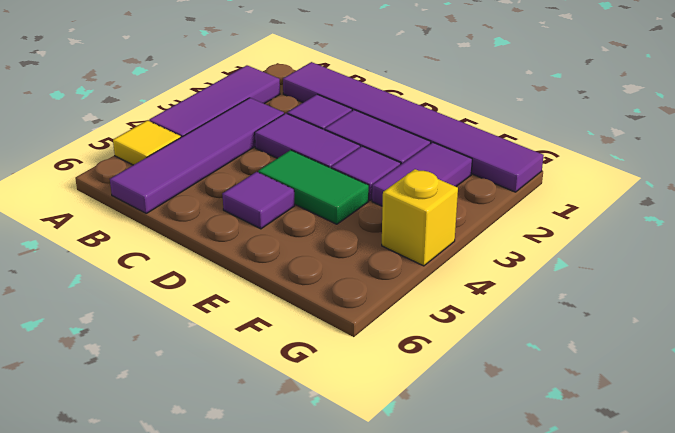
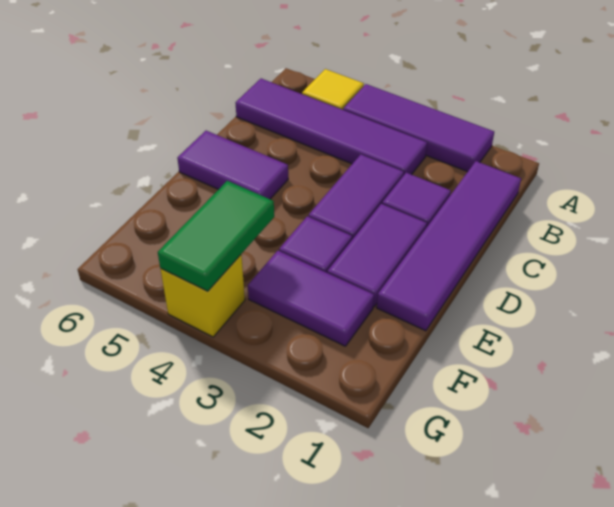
purple tile B1:G1 level 1 -> purple tile B1:E1 level 1
green tile D4:E4 level 1 -> green tile F4:G4 level 2
purple tile D5 level 1 -> purple tile D5:D6 level 1

